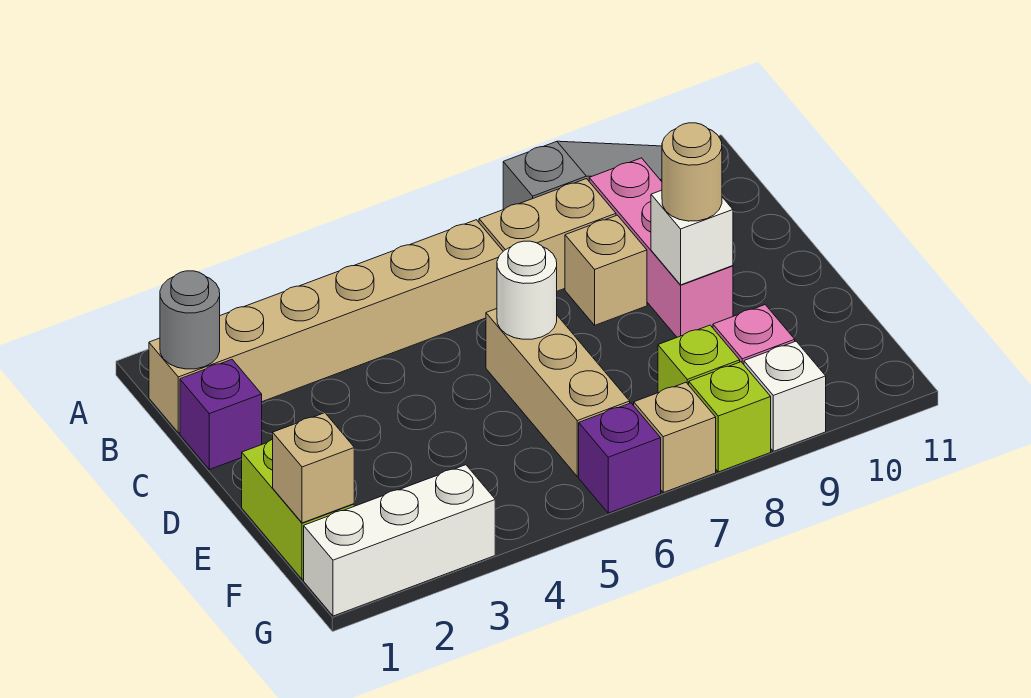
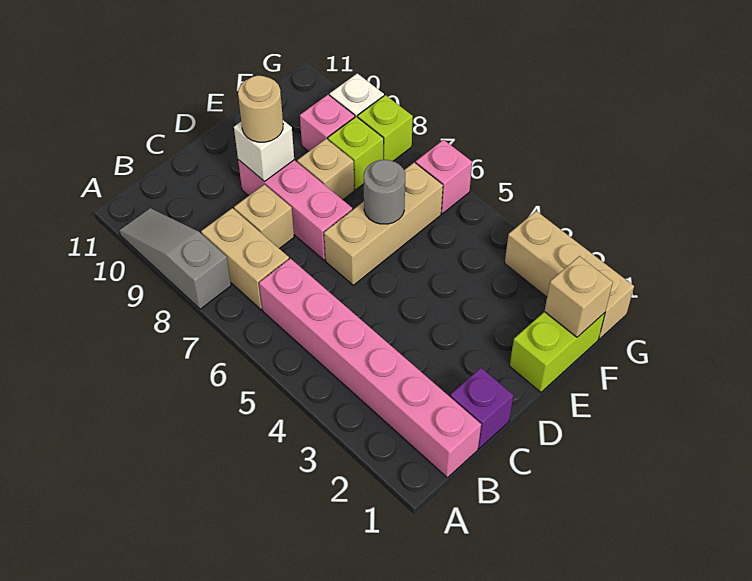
tan brick B1:B6 level 1 -> pink brick B1:B6 level 1
grey round brick B1 level 2 -> grey round brick E6 level 2
pink brick B9:D9 level 1 -> pink brick D7:D9 level 1
white round brick D6 level 2 -> none
white brick G1:G3 level 1 -> tan brick G1:G3 level 1
purple brick G6 level 1 -> pink brick G6 level 1
tan brick G7 level 1 -> tan brick E8 level 1

